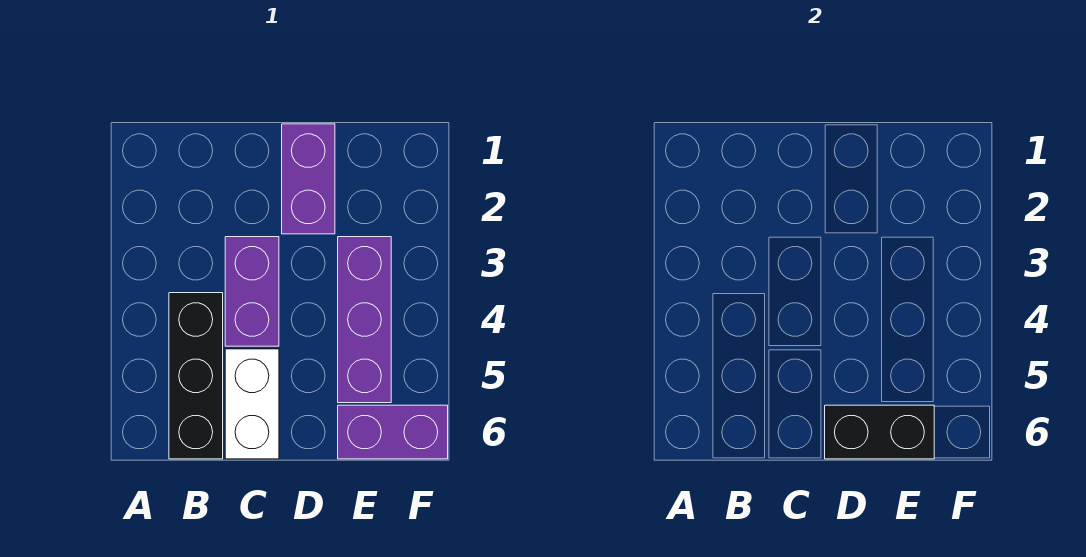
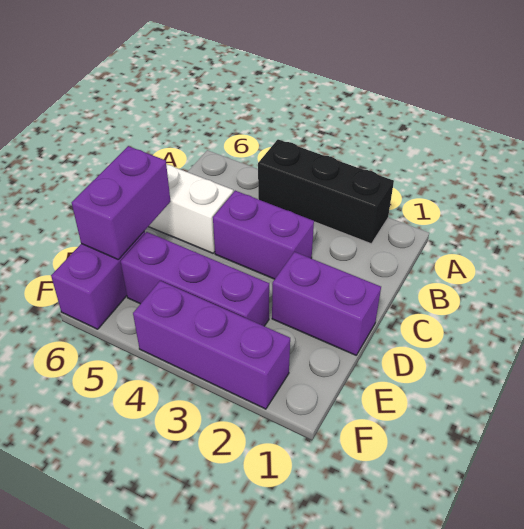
black brick B4:B6 level 1 -> black brick A2:A4 level 1
black brick D6:E6 level 2 -> purple brick D6:E6 level 2
none -> purple brick F2:F4 level 1

